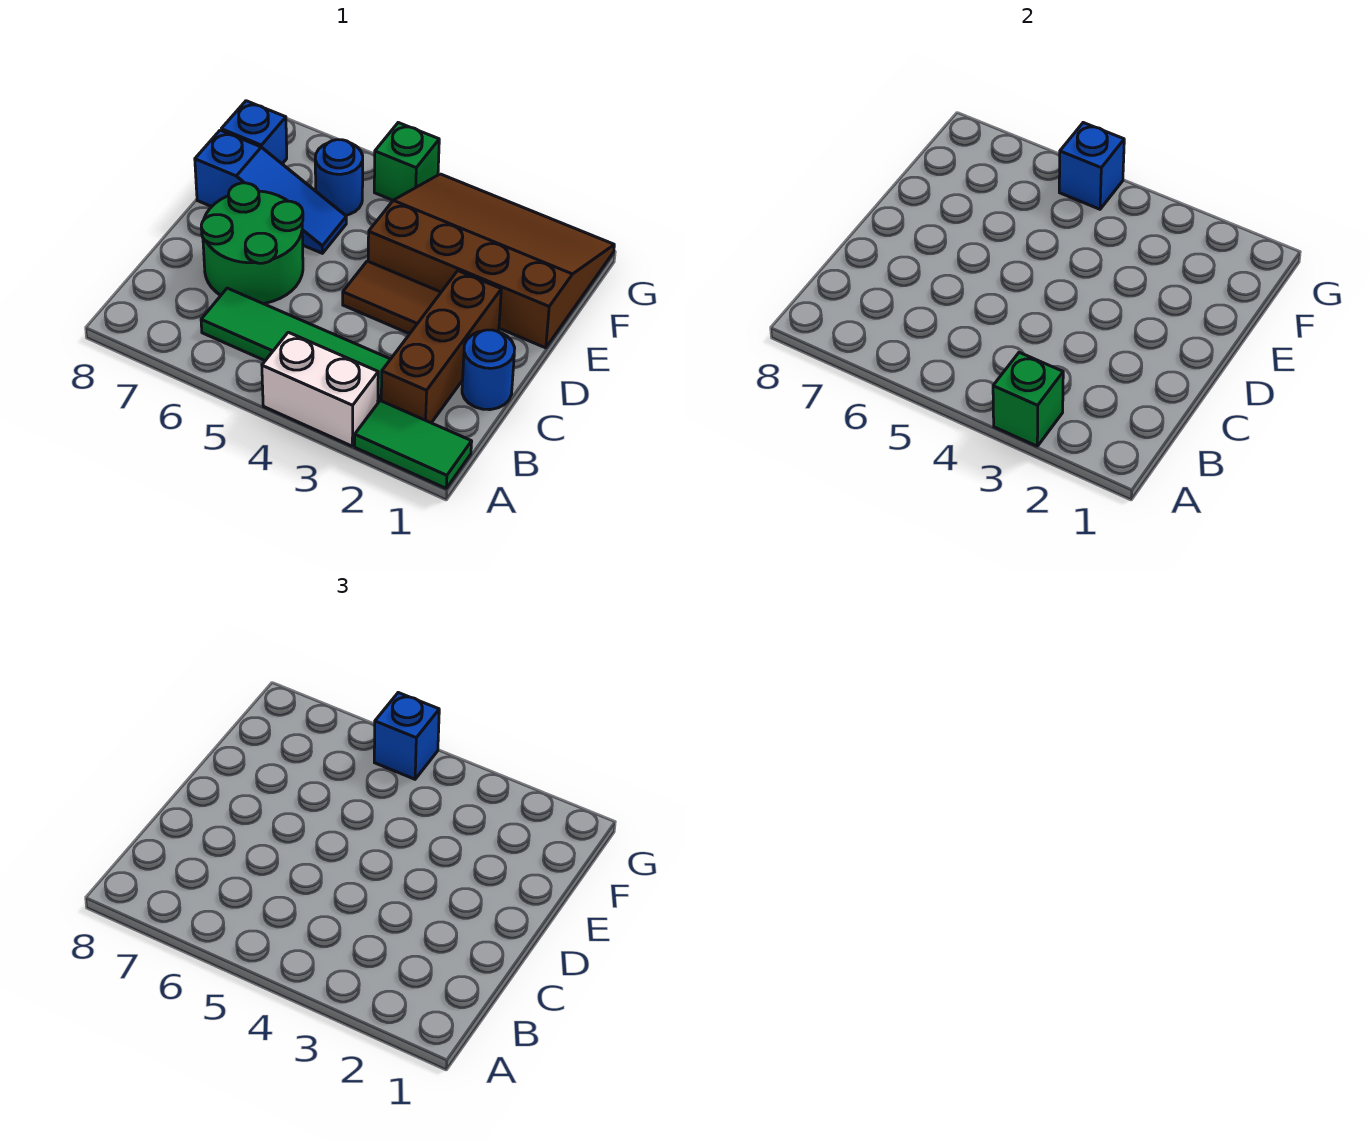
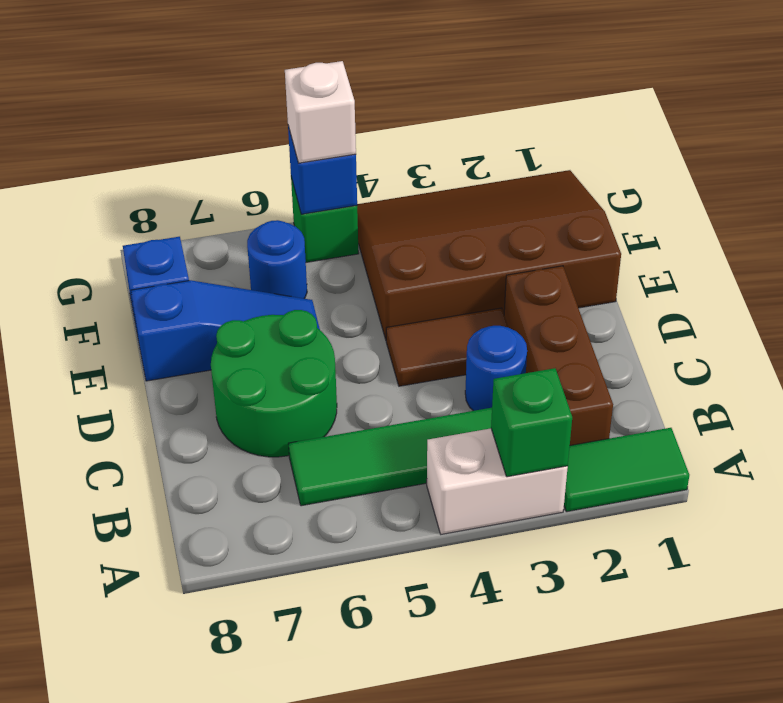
blue round brick C1 level 1 -> blue round brick C3 level 1
blue brick G5 level 3 -> white brick G5 level 3

